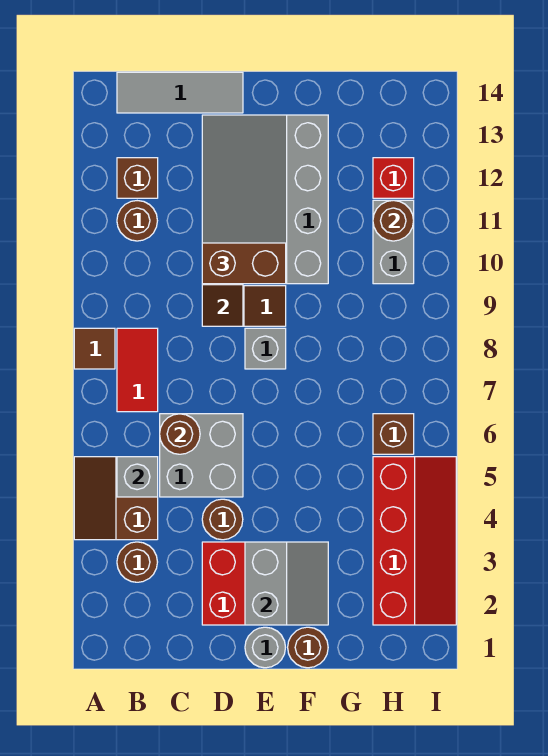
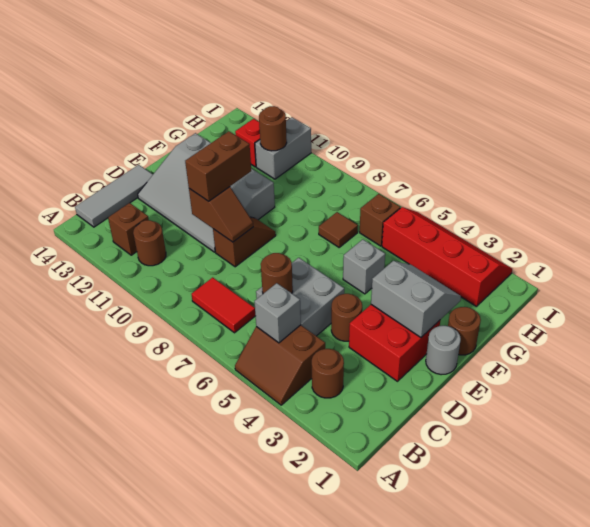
brown tile A8 level 1 -> brown tile G7 level 1
grey brick E8 level 1 -> grey brick F5 level 1
grey brick H10:H11 level 1 -> grey brick H11:I11 level 1

